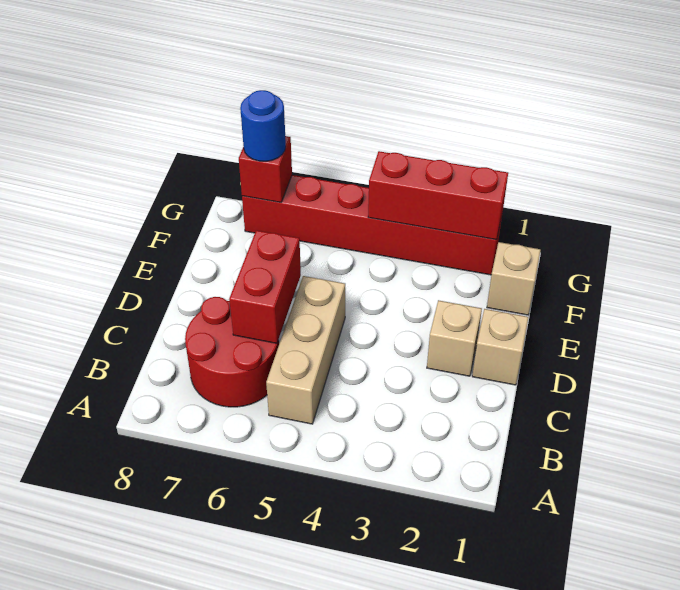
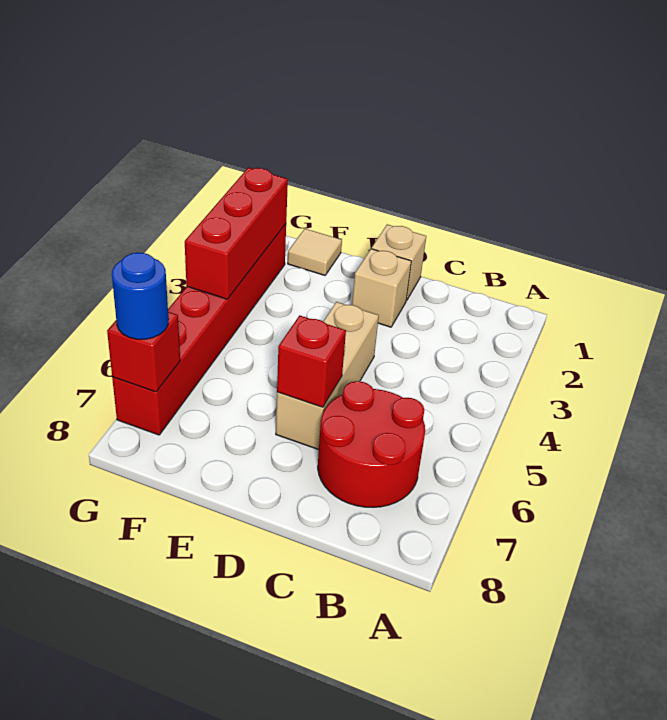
tan brick B5:D5 level 1 -> tan brick D4:D6 level 1
red brick C6:D6 level 2 -> red brick D6 level 2
tan brick F1 level 1 -> tan tile F1 level 1

